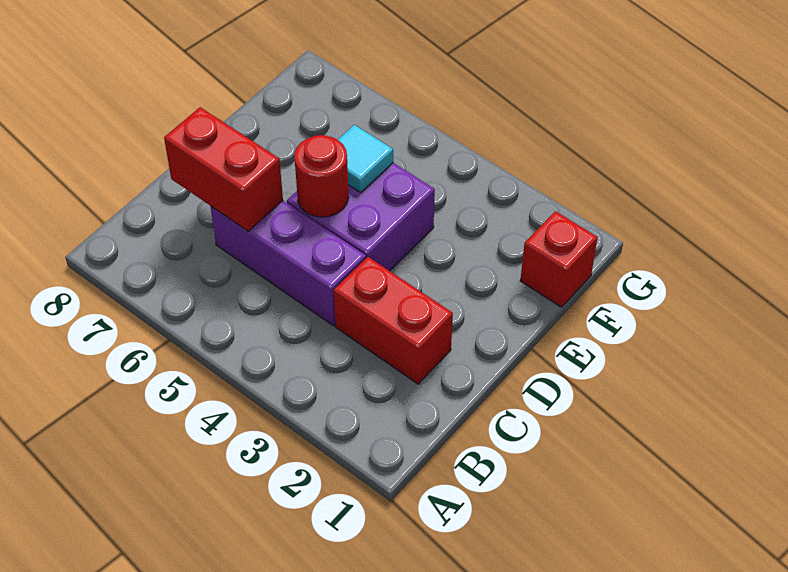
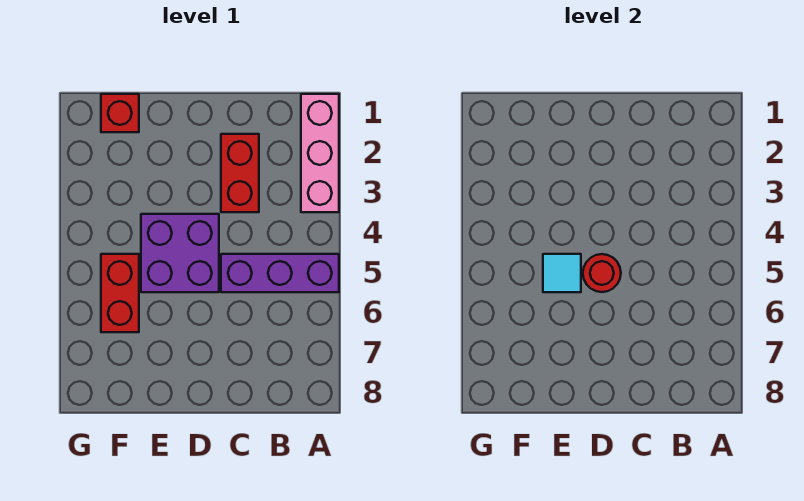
none -> pink brick A1:A3 level 1
purple brick C4:C6 level 1 -> purple brick A5:C5 level 1
red brick C6:C7 level 2 -> red brick F5:F6 level 1

